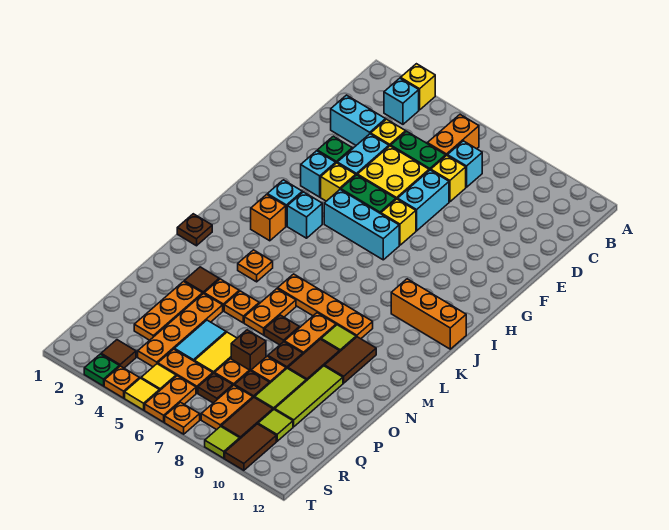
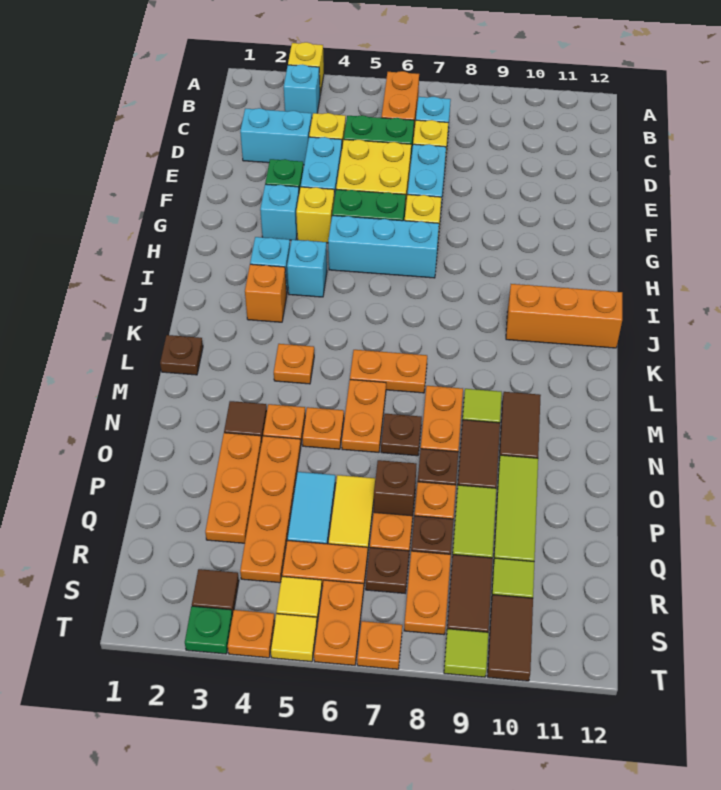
orange plate L6:L9 level 1 -> orange plate L6:L7 level 1

